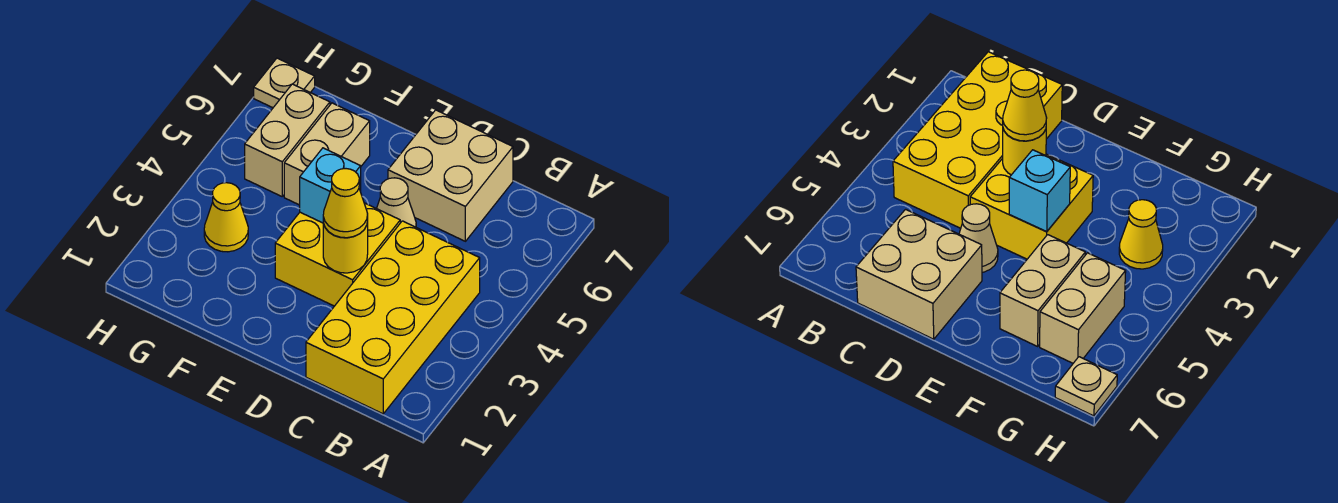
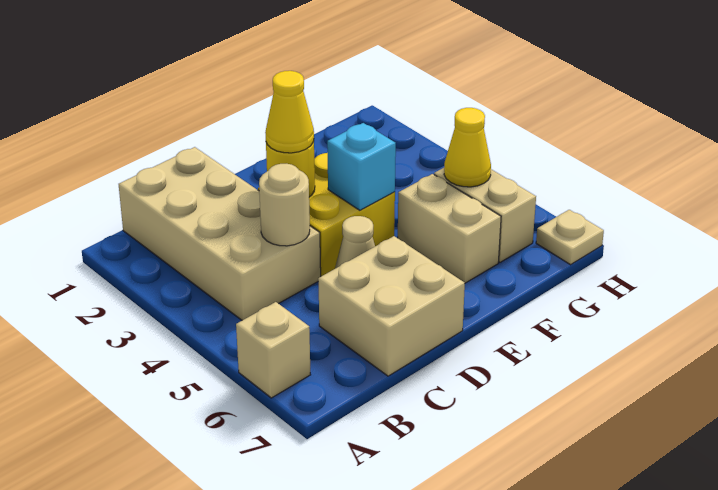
none -> tan brick A6 level 1
yellow brick B1:C4 level 1 -> tan brick B1:C4 level 1
none -> tan round brick C4 level 2
yellow cone G3 level 1 -> yellow cone G5 level 2

